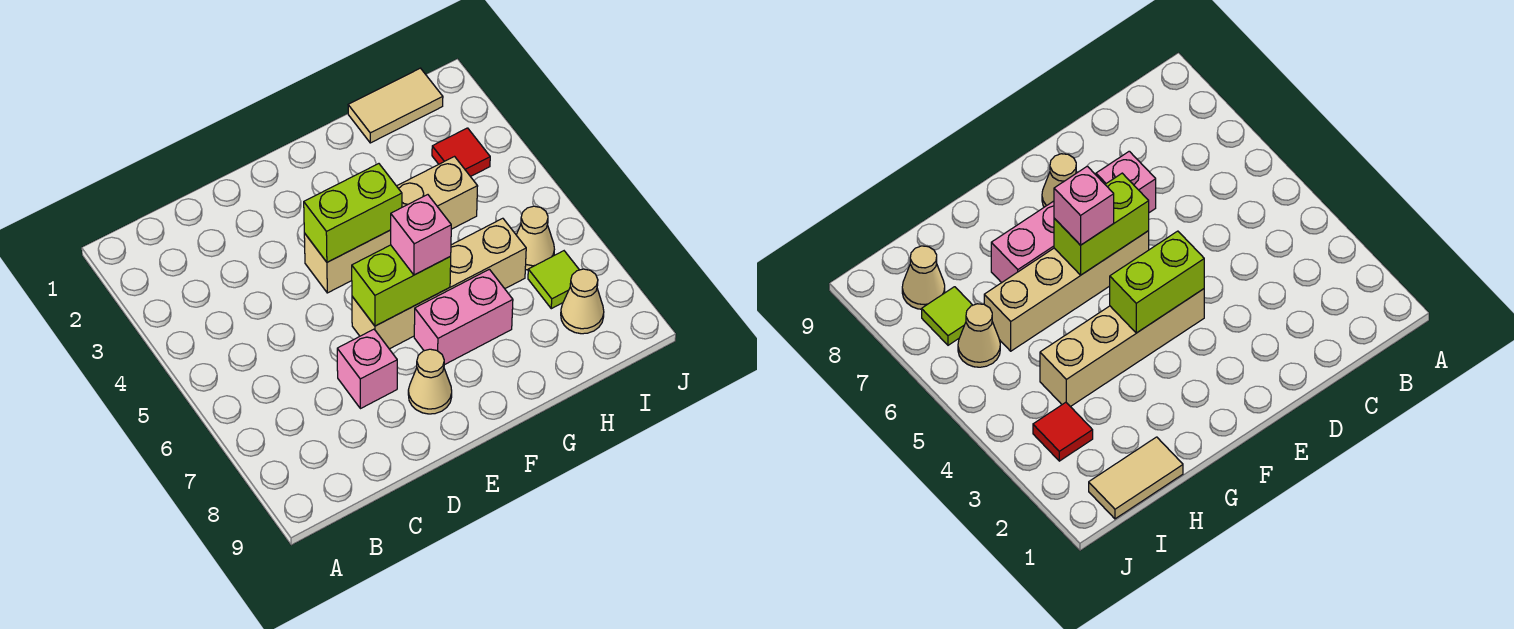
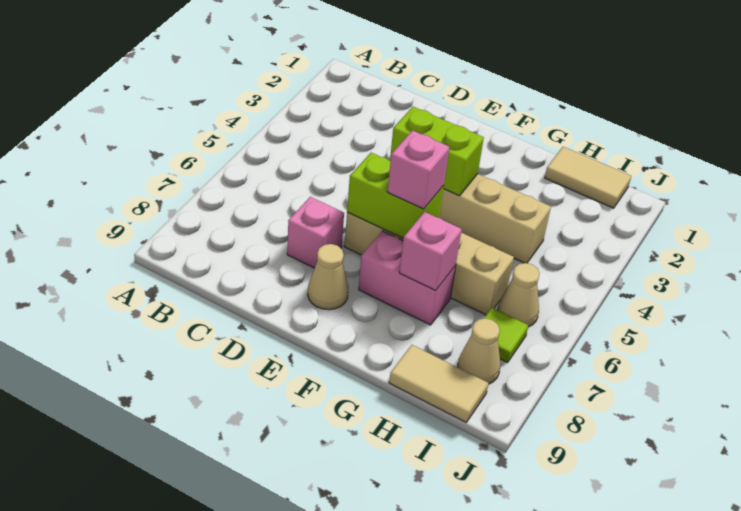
none -> pink brick G7 level 2
none -> tan tile H9:I9 level 1
red tile I3 level 1 -> none

